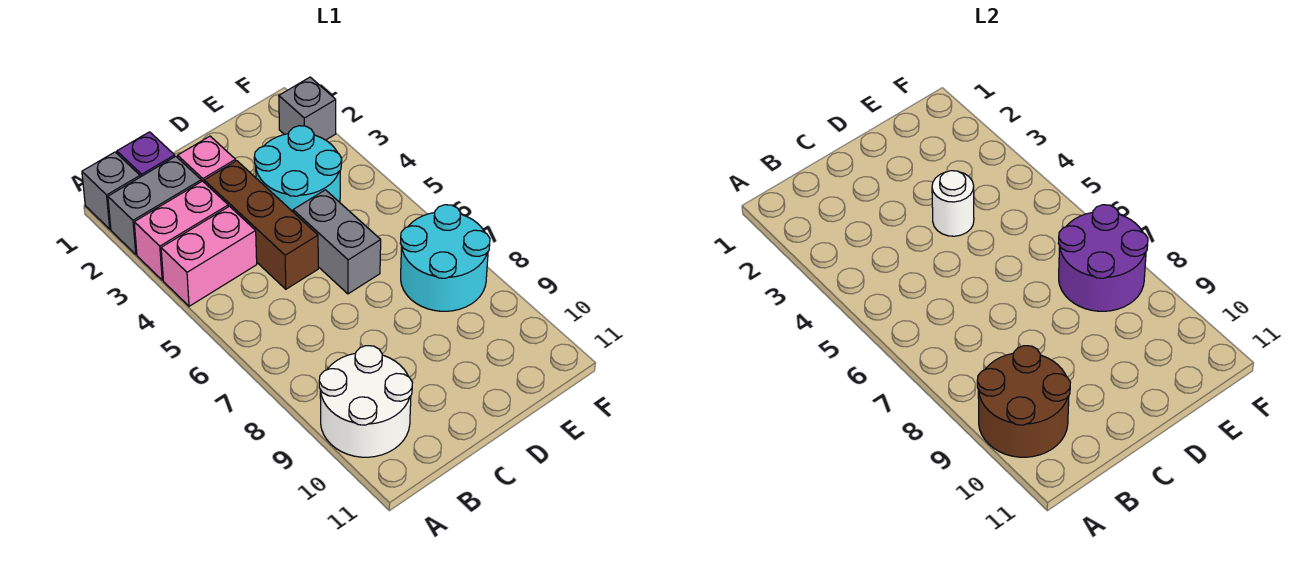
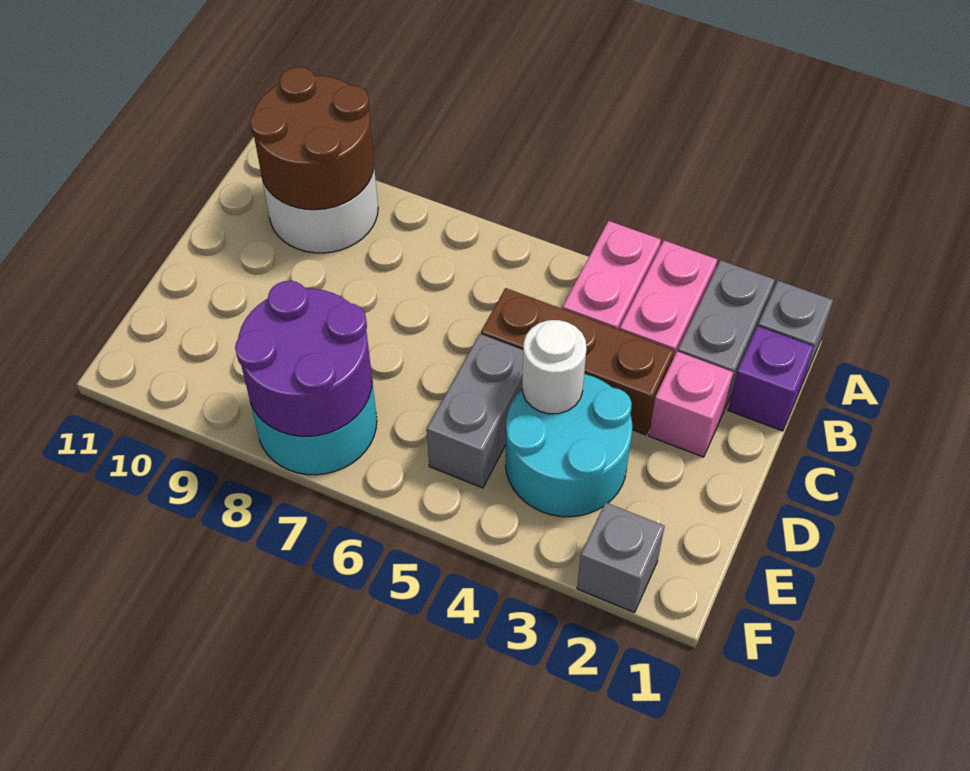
grey brick D5:D6 level 1 -> grey brick D5:E5 level 1

